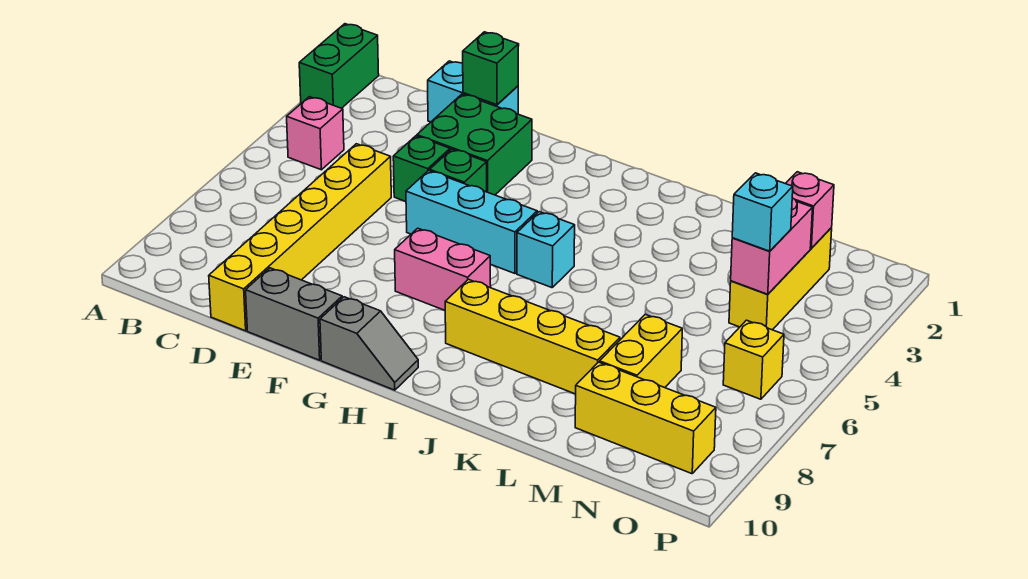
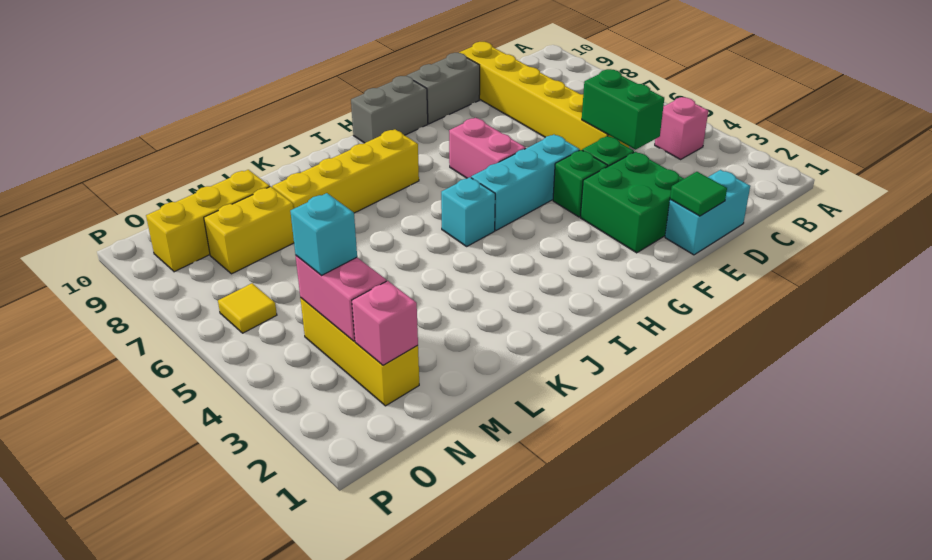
green brick A1:A2 level 1 -> green brick D4:D5 level 2
green brick E1 level 2 -> green tile E1 level 2
pink brick G7:H7 level 1 -> pink brick G6:G7 level 1
grey slope G10:H10 level 1 top G -> grey brick G10:H10 level 1
yellow brick M7:M8 level 1 -> yellow brick M8:N8 level 1
yellow brick O6 level 1 -> yellow tile O6 level 1

